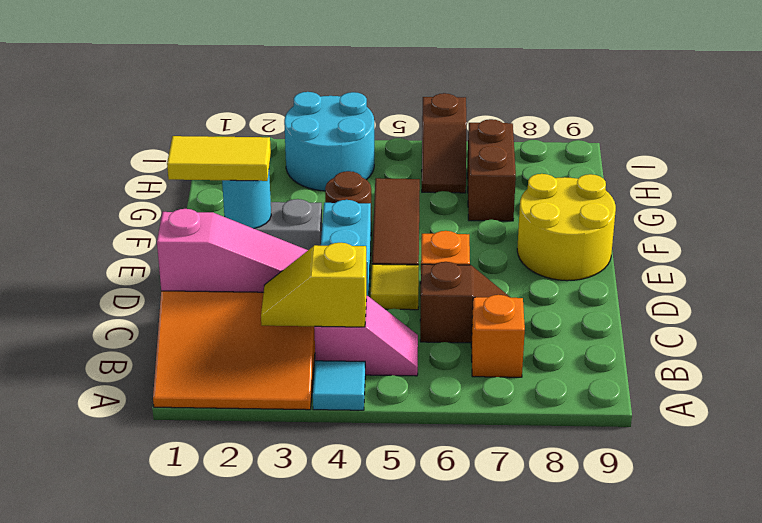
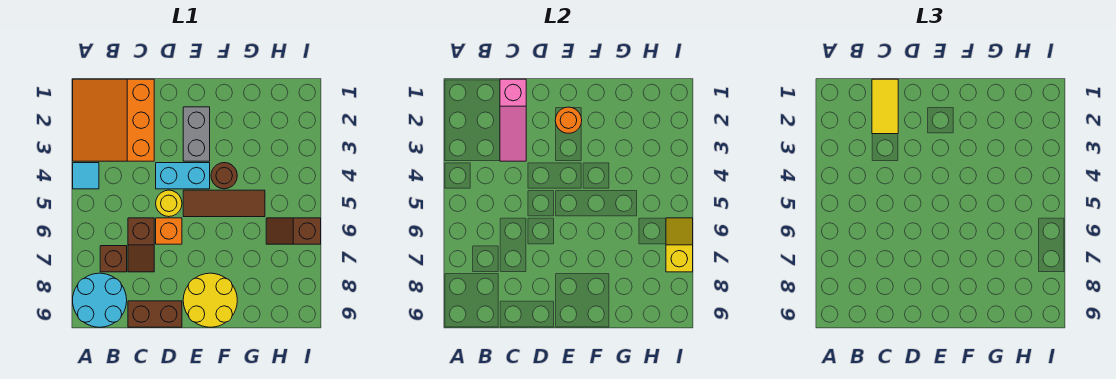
yellow slope B3:B4 level 2 top 4 -> yellow slope I6:I7 level 2 top 7
pink slope B4:B5 level 1 top 4 -> none
orange brick B7 level 1 -> brown brick B7 level 1
yellow tile D5 level 1 -> yellow round brick D5 level 1
yellow tile E1:E2 level 3 -> yellow tile C1:C2 level 3
cyan round brick E2 level 2 -> orange round brick E2 level 2
brown brick G7:H7 level 1 -> brown brick C9:D9 level 1
cyan round brick H3:I4 level 1 -> cyan round brick A8:B9 level 1

